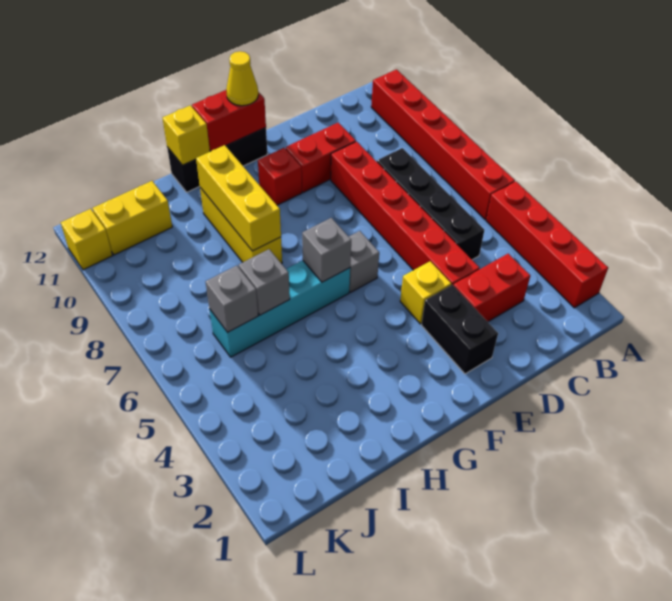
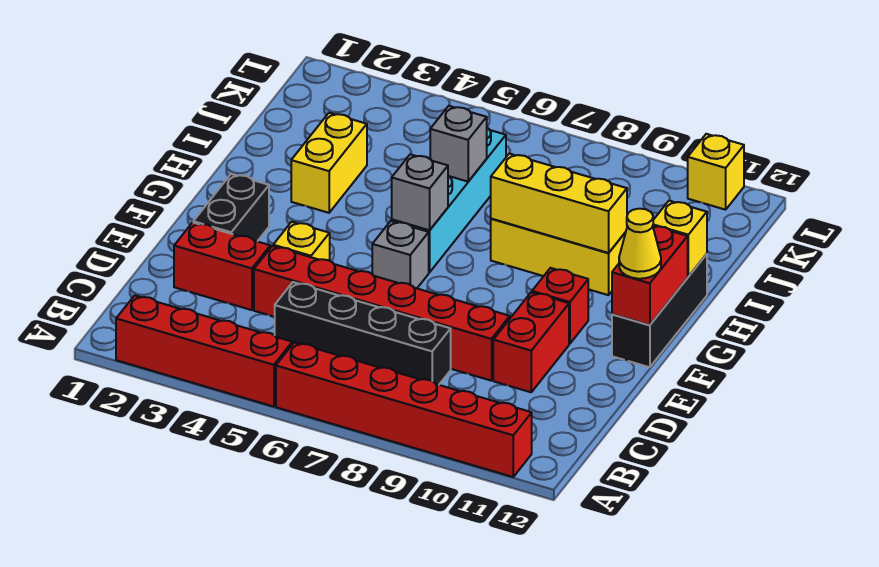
red brick C3:D3 level 1 -> red brick D2:D3 level 1
black brick E2:E3 level 1 -> black brick E2:F2 level 1
grey brick J6 level 2 -> none
yellow brick J11:K11 level 1 -> yellow brick H3:I3 level 1

